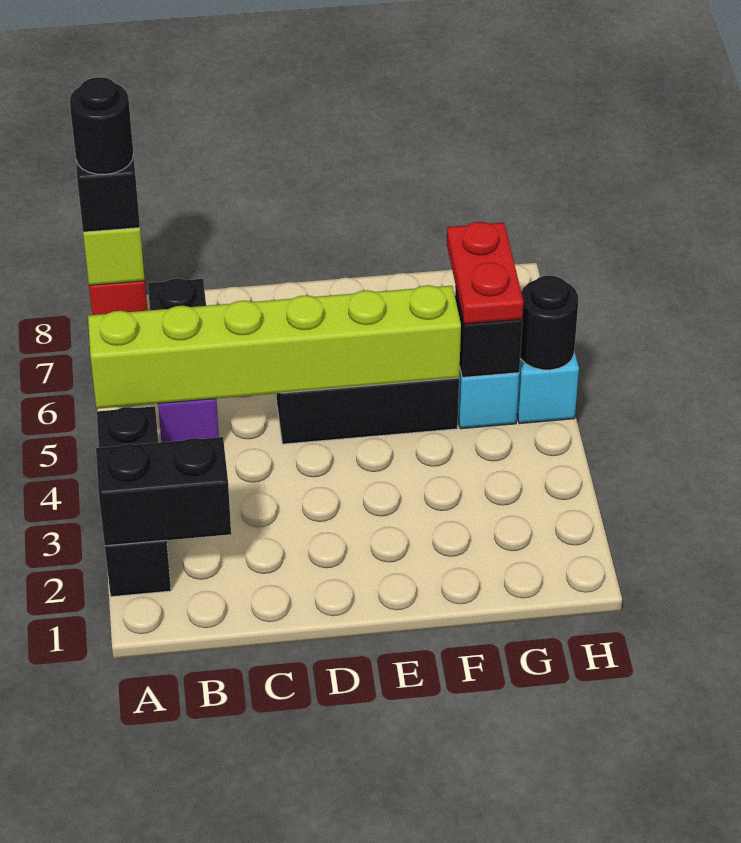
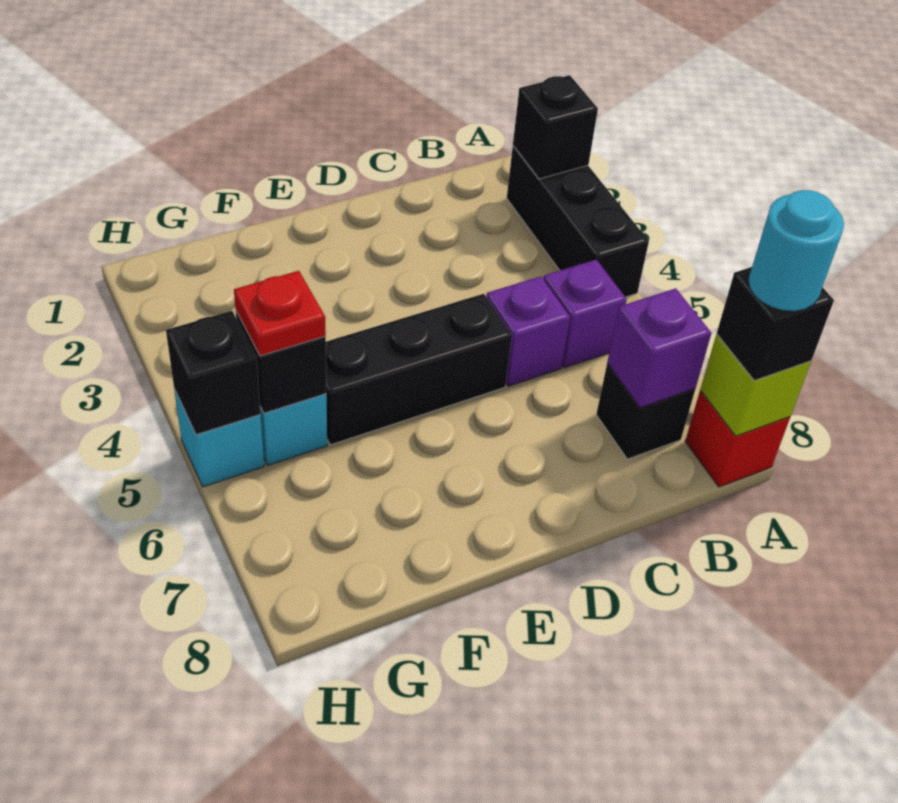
black brick A2:B2 level 2 -> black brick A2 level 2
lime brick A5:F5 level 2 -> none
black round brick A8 level 4 -> cyan round brick A8 level 4
none -> purple brick B7 level 2
none -> purple brick C5 level 1
red plate G5:G6 level 3 -> red plate G5 level 3
black round brick H5 level 2 -> black brick H5 level 2

